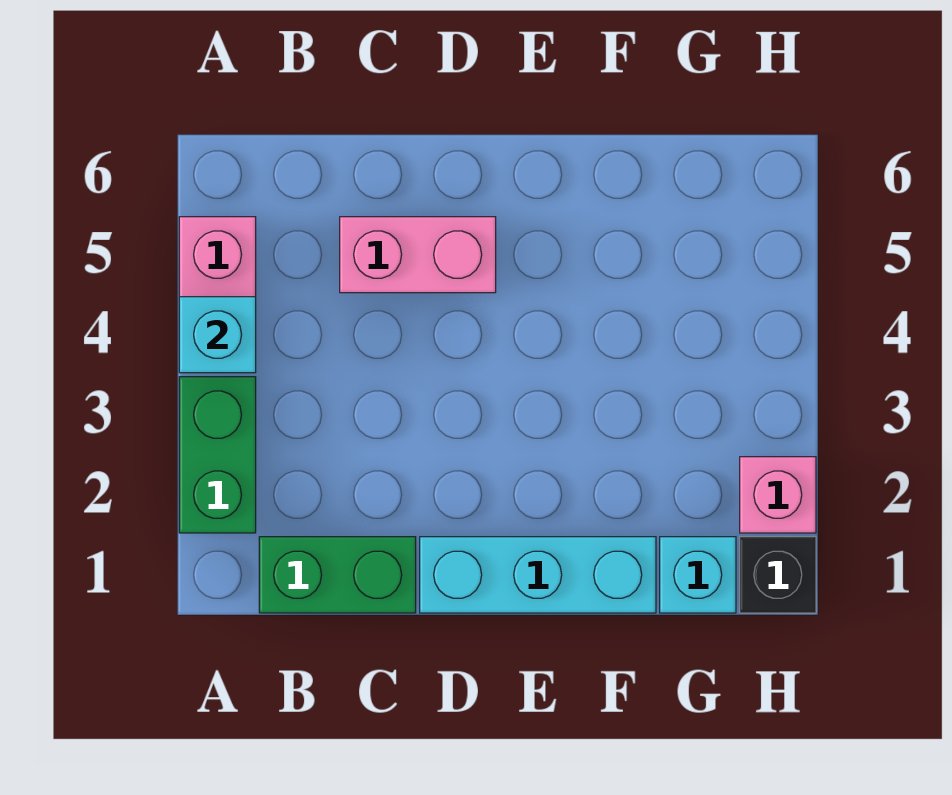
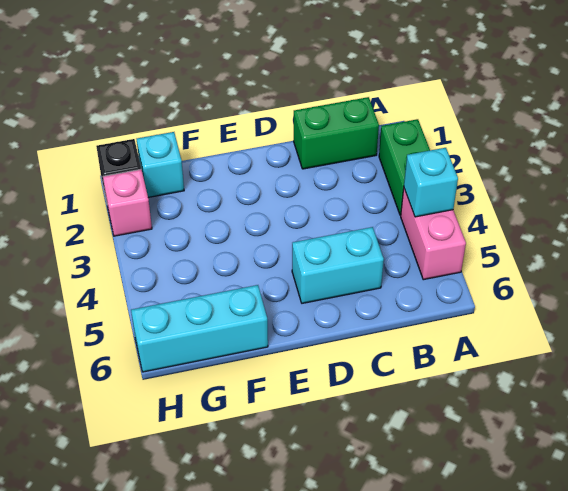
pink brick C5:D5 level 1 -> cyan brick C5:D5 level 1
cyan brick D1:F1 level 1 -> cyan brick F6:H6 level 1

